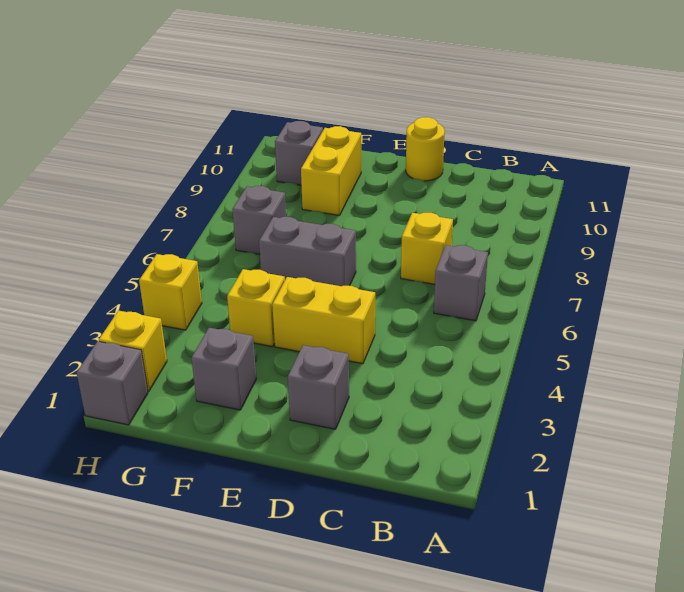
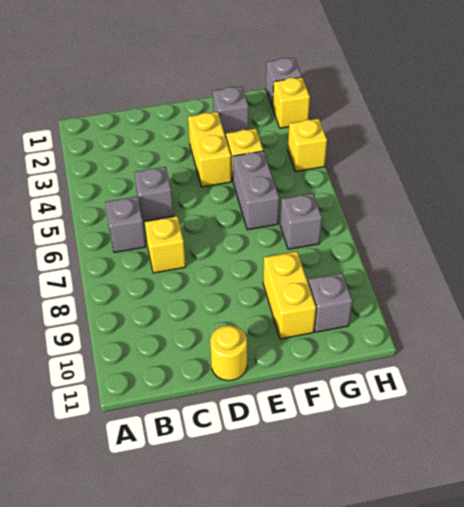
grey brick D2 level 1 -> grey brick C5 level 1
yellow brick D4:E4 level 1 -> yellow brick E3:E4 level 1
grey brick E6:F6 level 1 -> grey brick F5:F6 level 1

